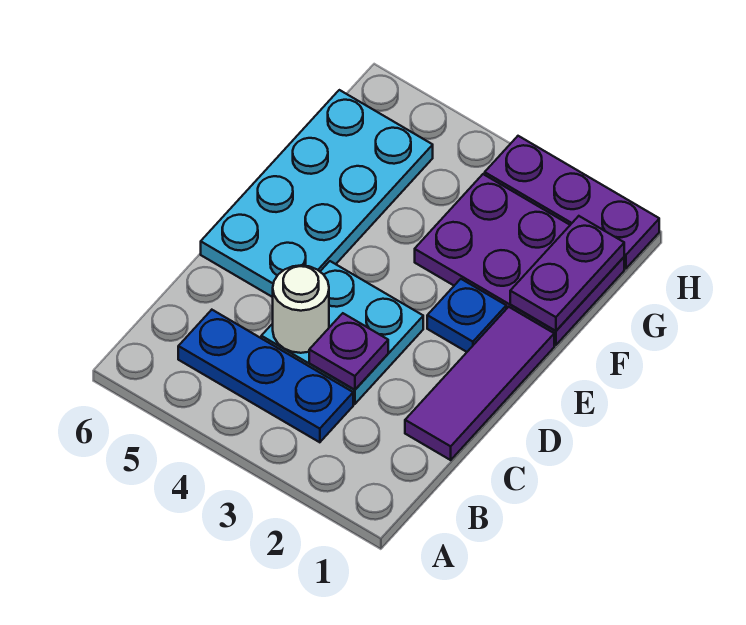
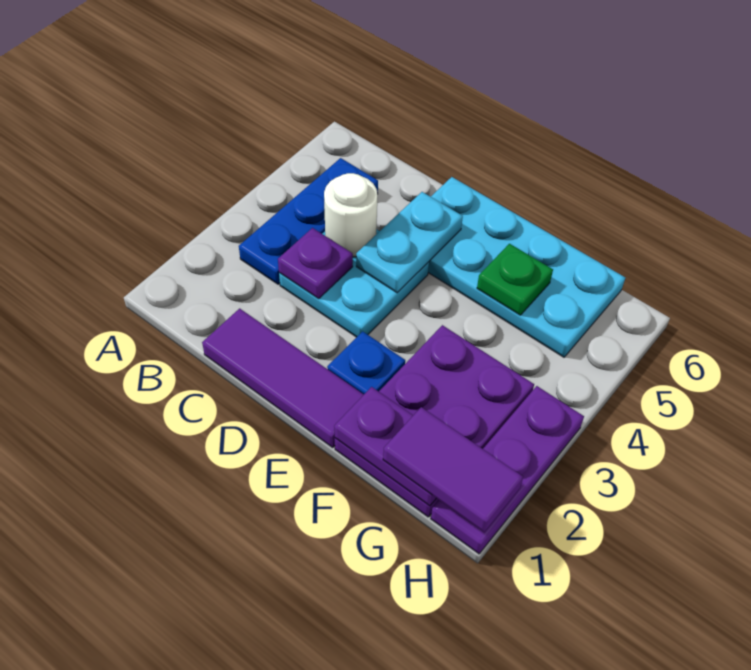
none -> cyan plate D4:D5 level 2
none -> green plate F5 level 2
none -> purple tile G1:H1 level 3

